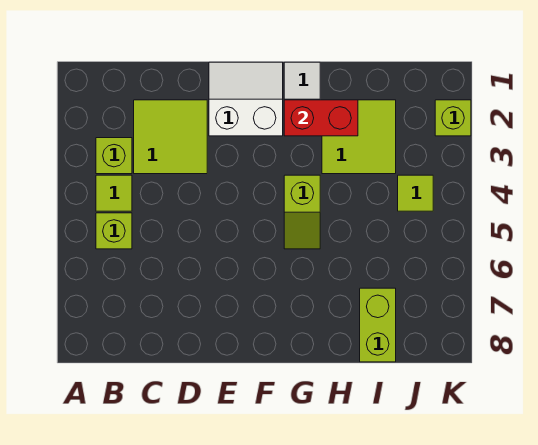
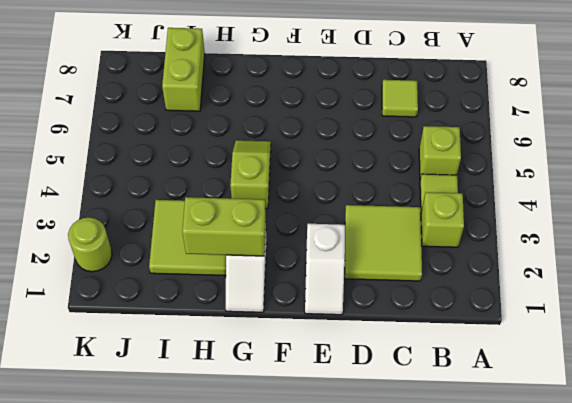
white slope E1:F2 level 1 top 2 -> white slope E1:E2 level 1 top 2
red brick G2:H2 level 2 -> lime brick G2:H2 level 2
lime tile J4 level 1 -> lime tile C7 level 1
lime brick K2 level 1 -> lime round brick K2 level 1

